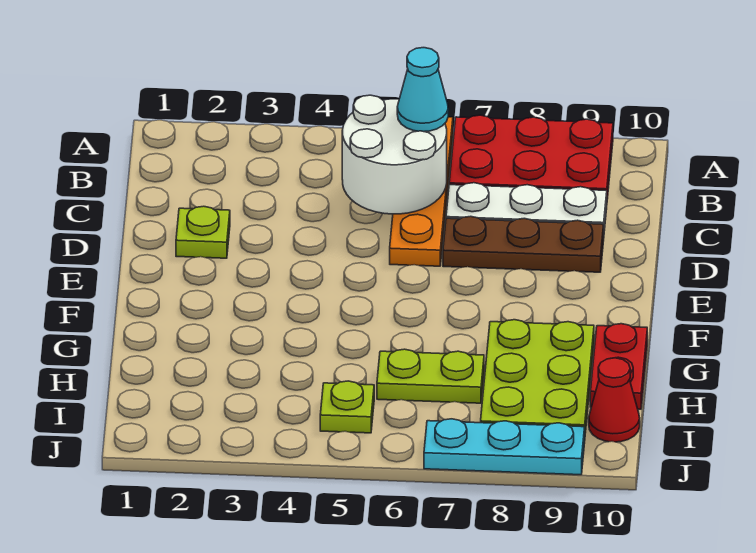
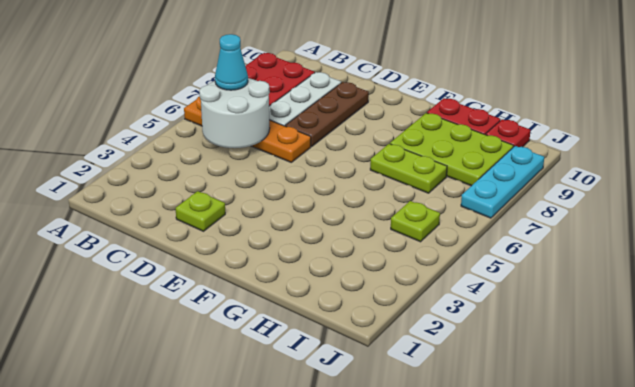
lime plate H6:H7 level 1 -> lime plate G7:H7 level 1
red cone I10 level 1 -> red plate I10 level 1

